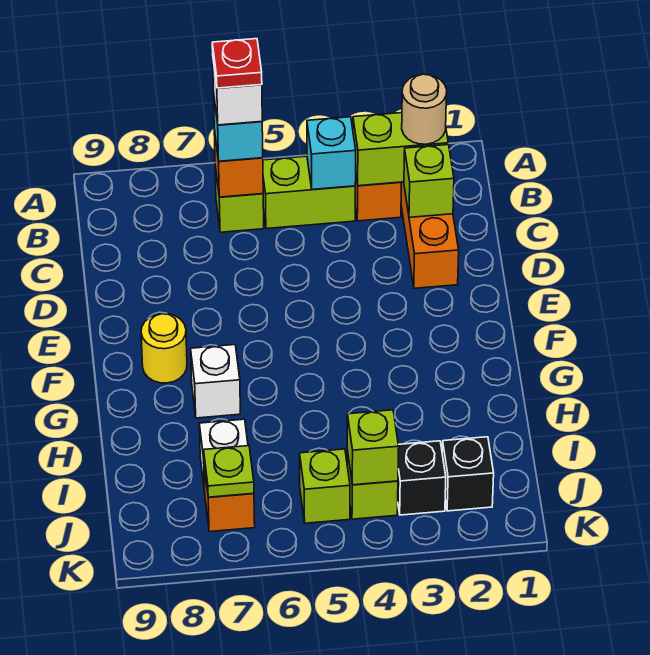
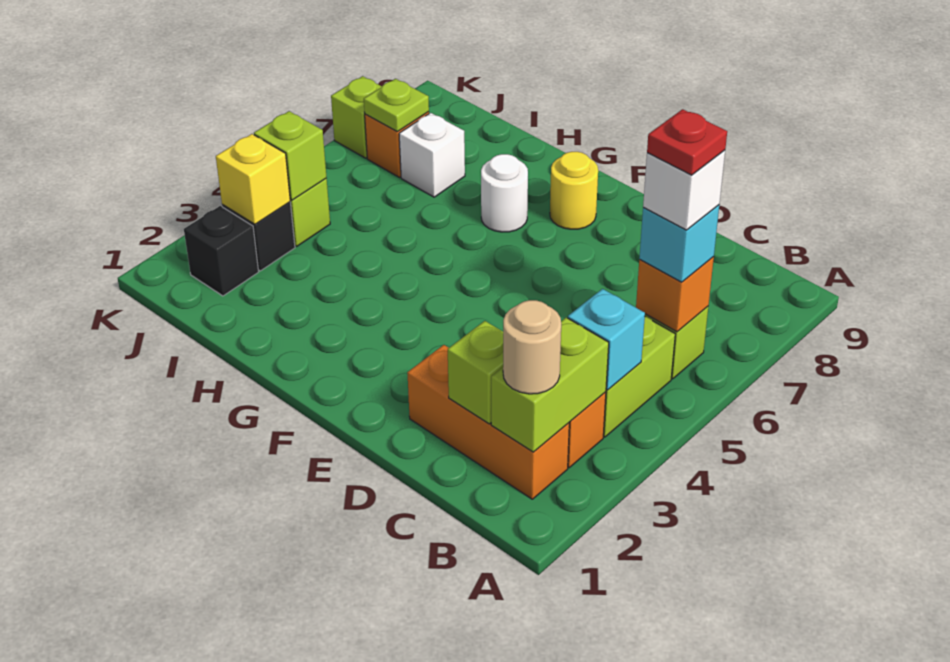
white brick G7 level 1 -> white round brick G7 level 1
none -> yellow brick J3 level 2
lime brick J5 level 1 -> lime brick K7 level 1

